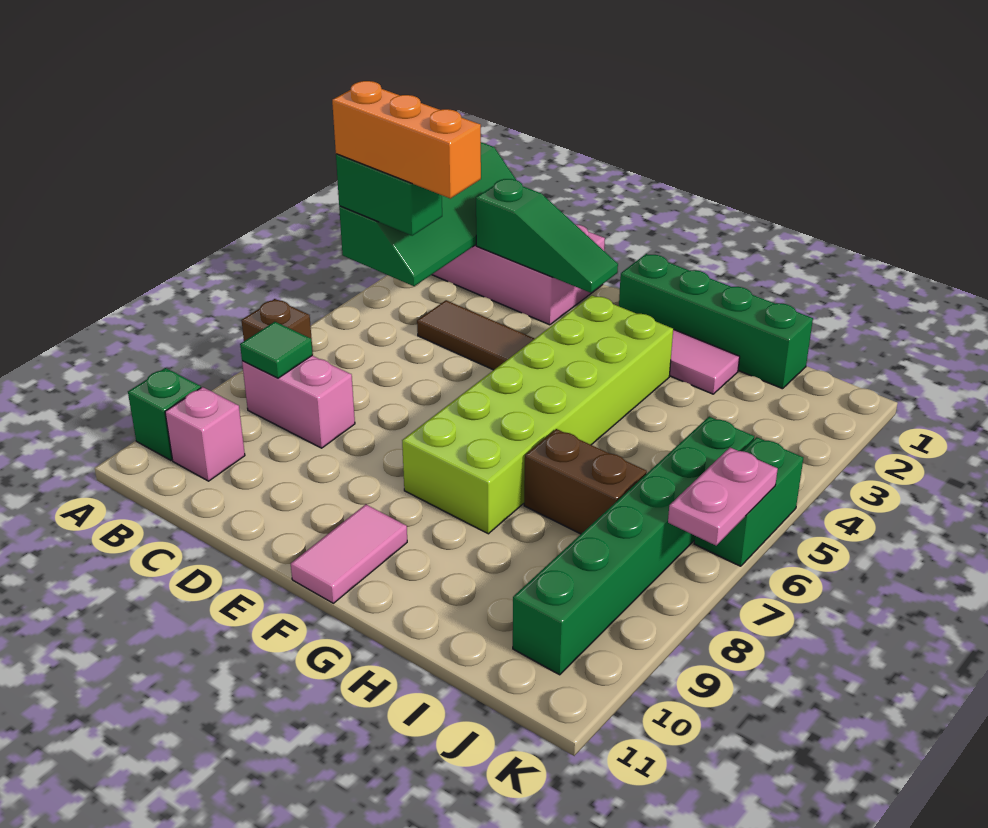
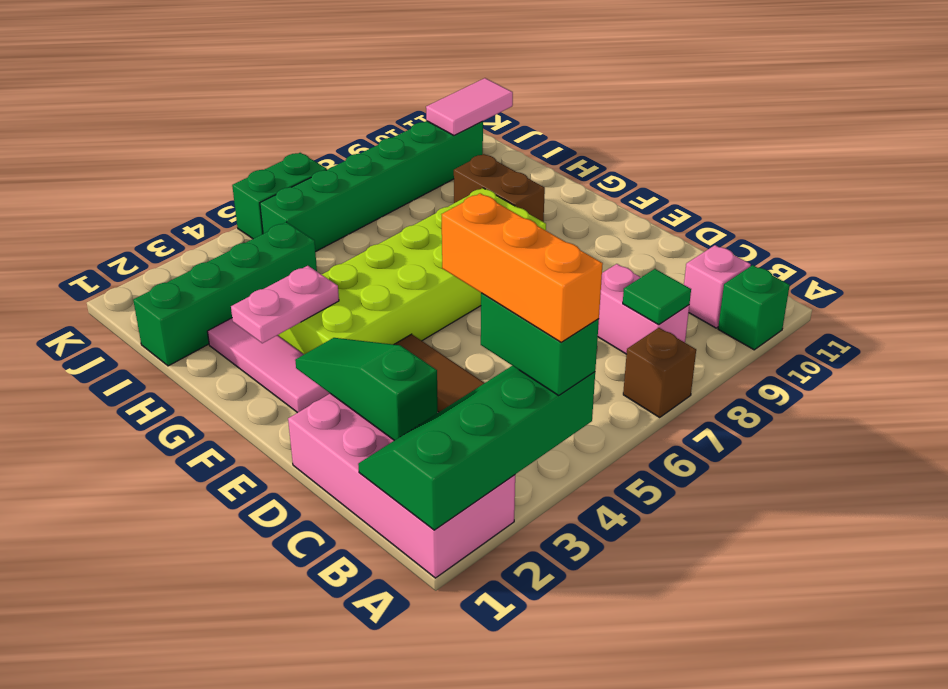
green brick F1:I1 level 1 -> green brick I1:I4 level 1
pink tile F10:F11 level 1 -> pink tile J10:J11 level 2
brown brick H7:I7 level 1 -> brown brick G9:H9 level 1
pink plate K6:K7 level 2 -> pink plate G2:G3 level 2

